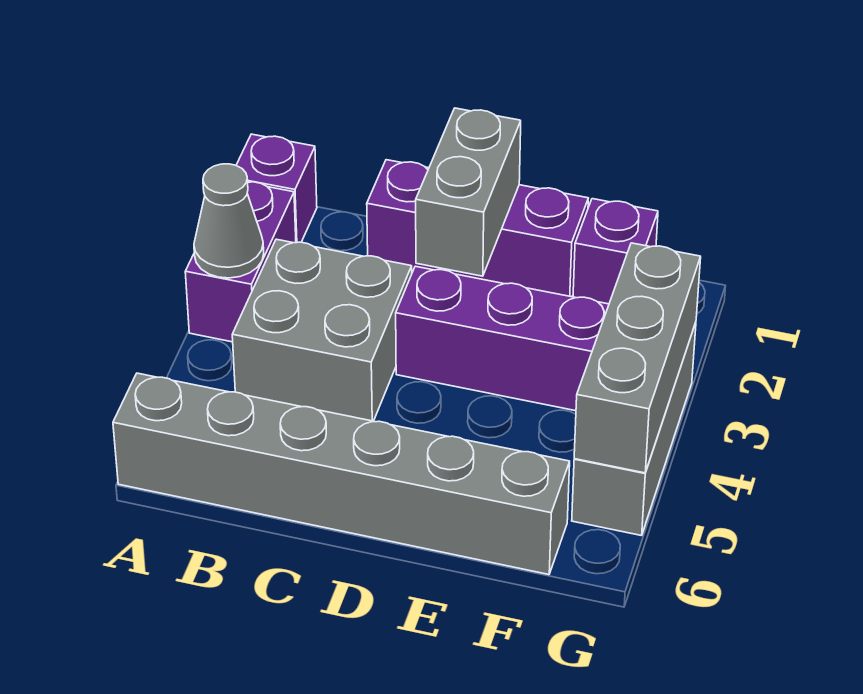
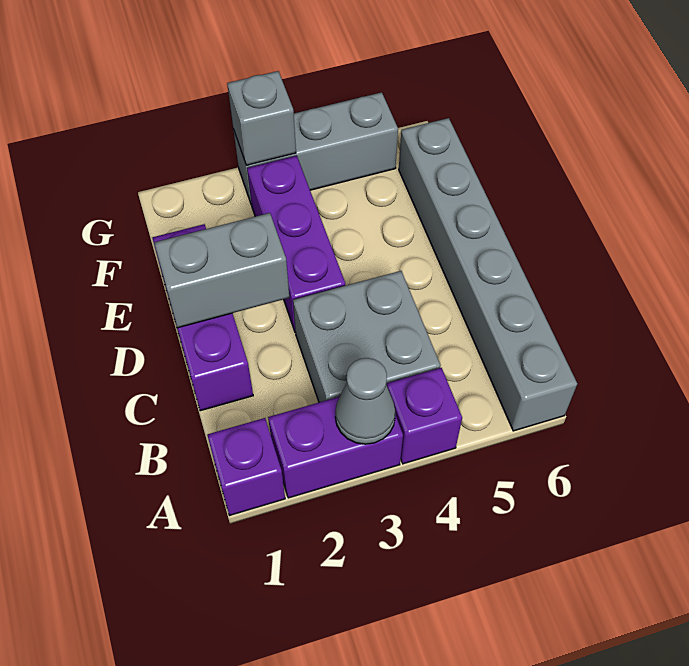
purple brick F1 level 1 -> purple brick A4 level 1
grey brick G3:G5 level 2 -> grey brick G3 level 2

